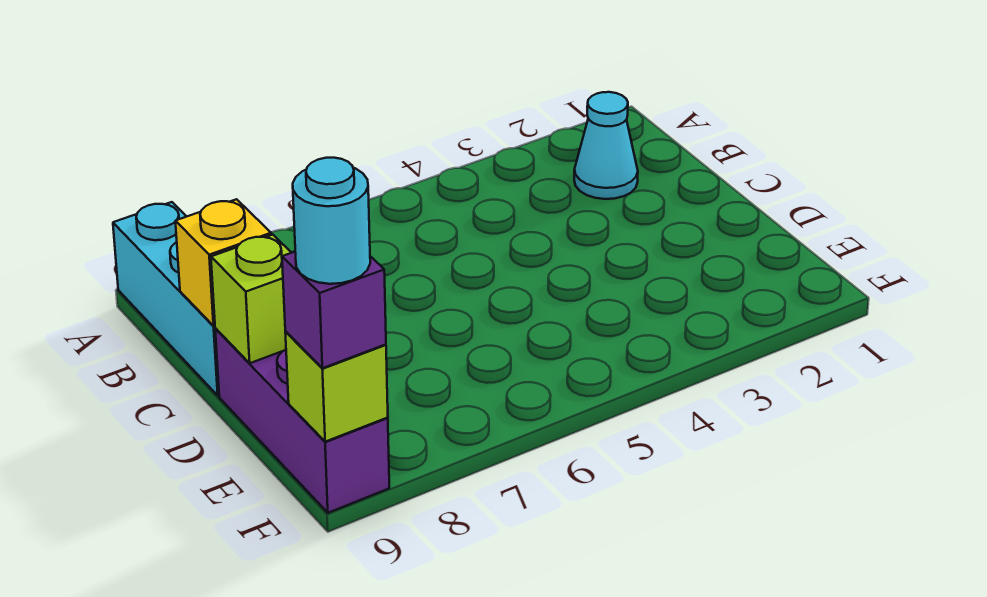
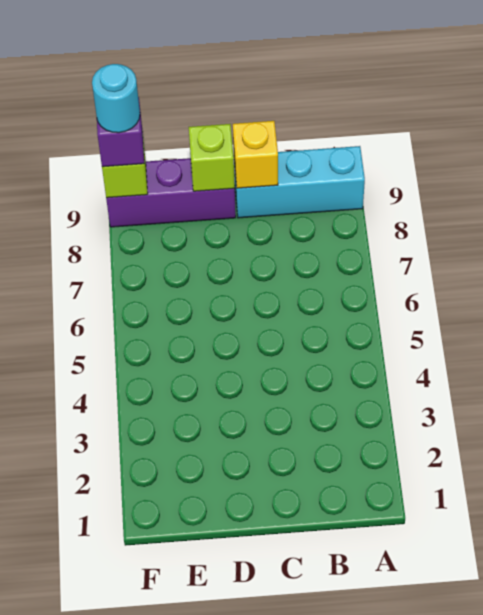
cyan cone B2 level 1 -> none

